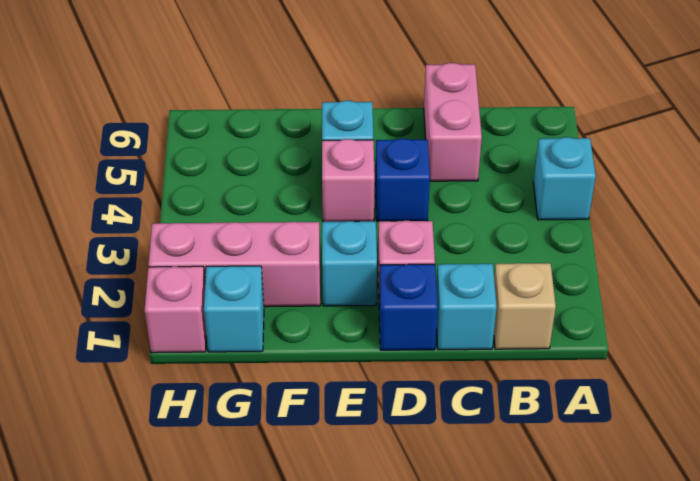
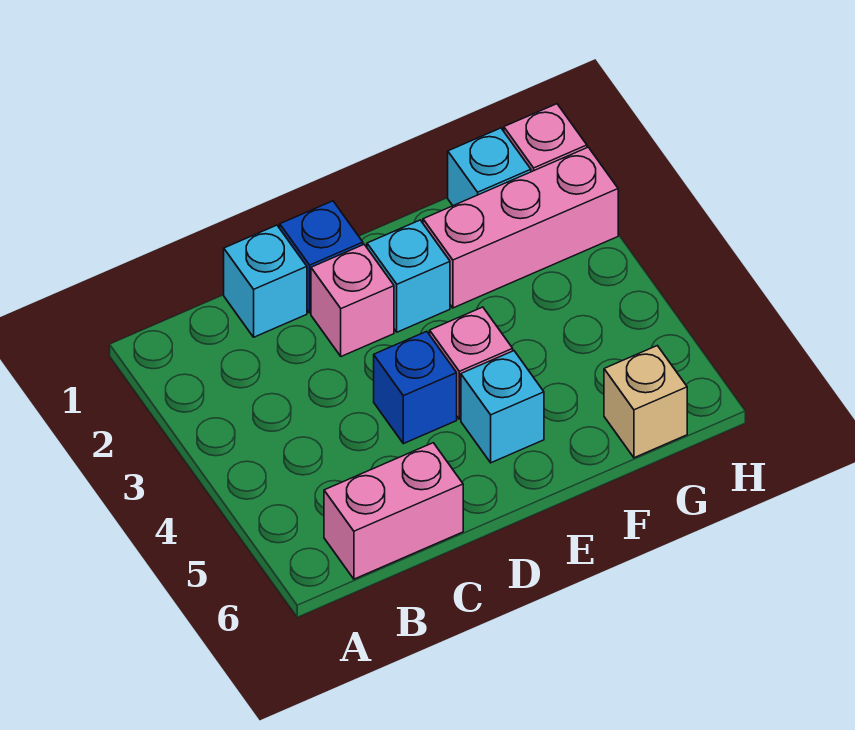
cyan brick A4 level 1 -> none
tan brick B1 level 1 -> tan brick G6 level 1
pink brick C5:C6 level 1 -> pink brick B6:C6 level 1

